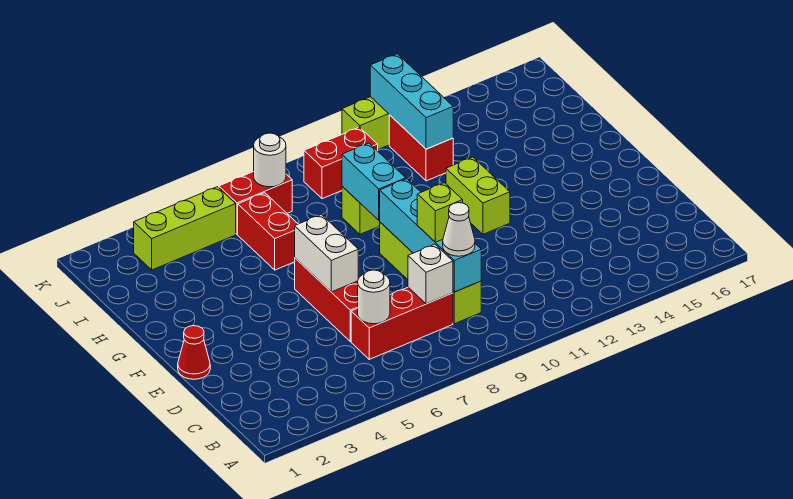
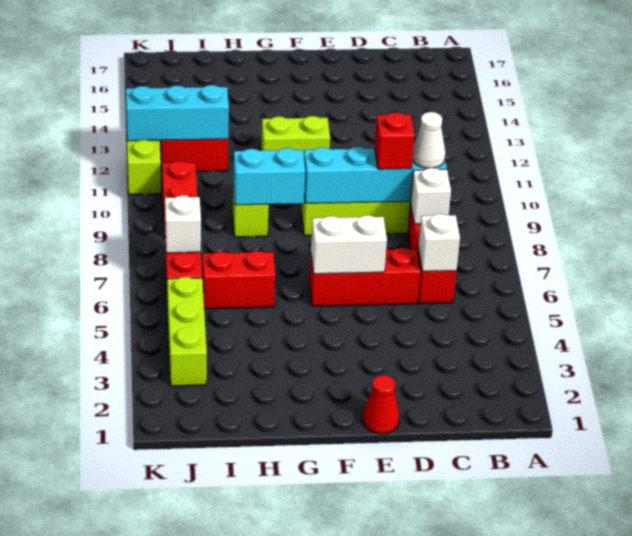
white round brick C6 level 2 -> white brick C6 level 2
lime brick D9 level 3 -> red brick D9 level 3
white round brick J7 level 2 -> white brick J7 level 2

